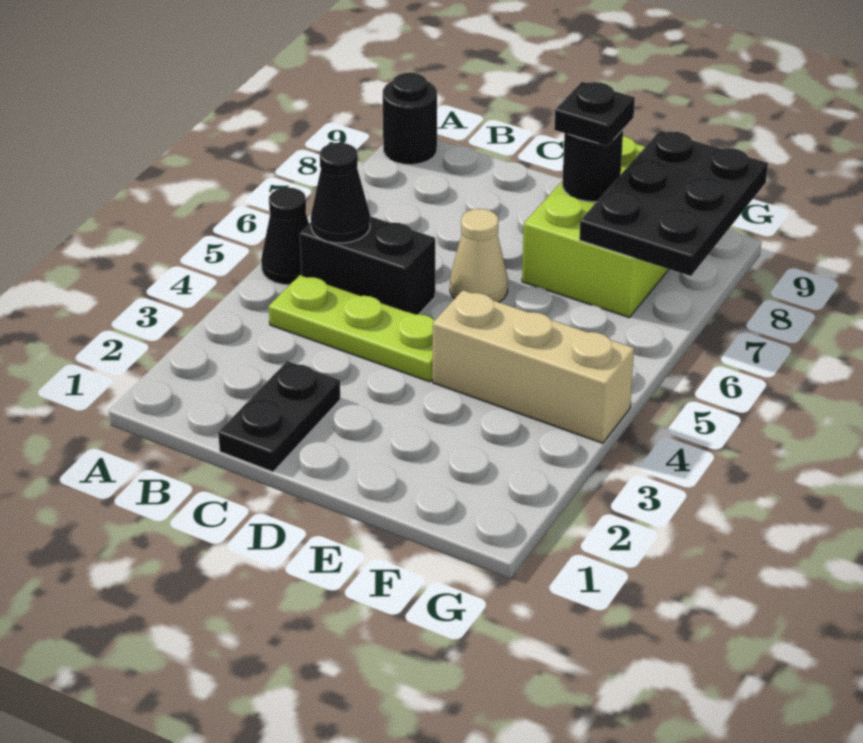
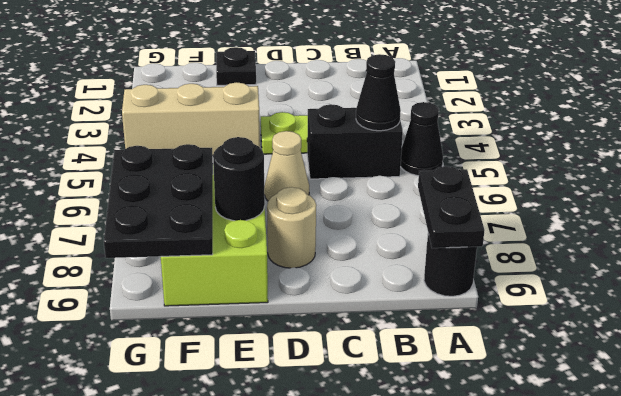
black plate C1:C2 level 1 -> black plate A8:A9 level 2
none -> tan round brick D8 level 1
black plate E8 level 3 -> black plate E1 level 1

